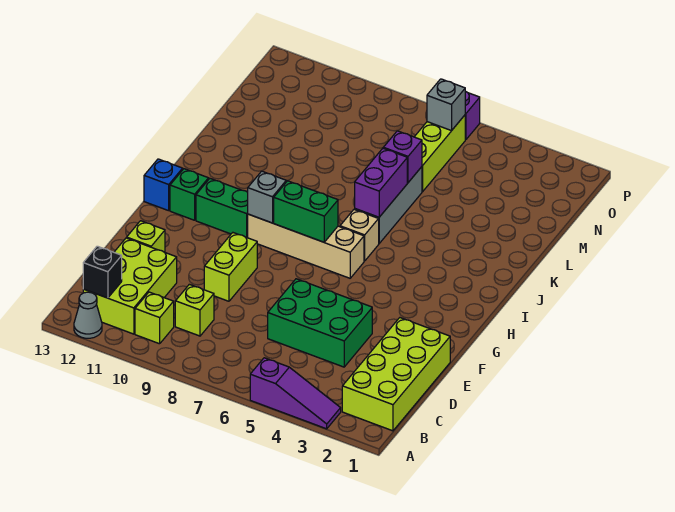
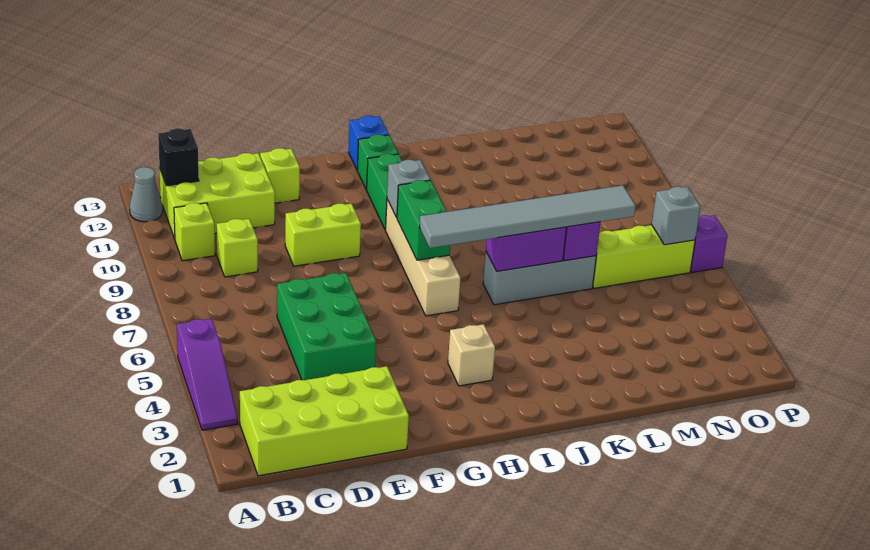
none -> grey tile H6:M6 level 3
tan brick I6 level 1 -> tan brick H3 level 1

